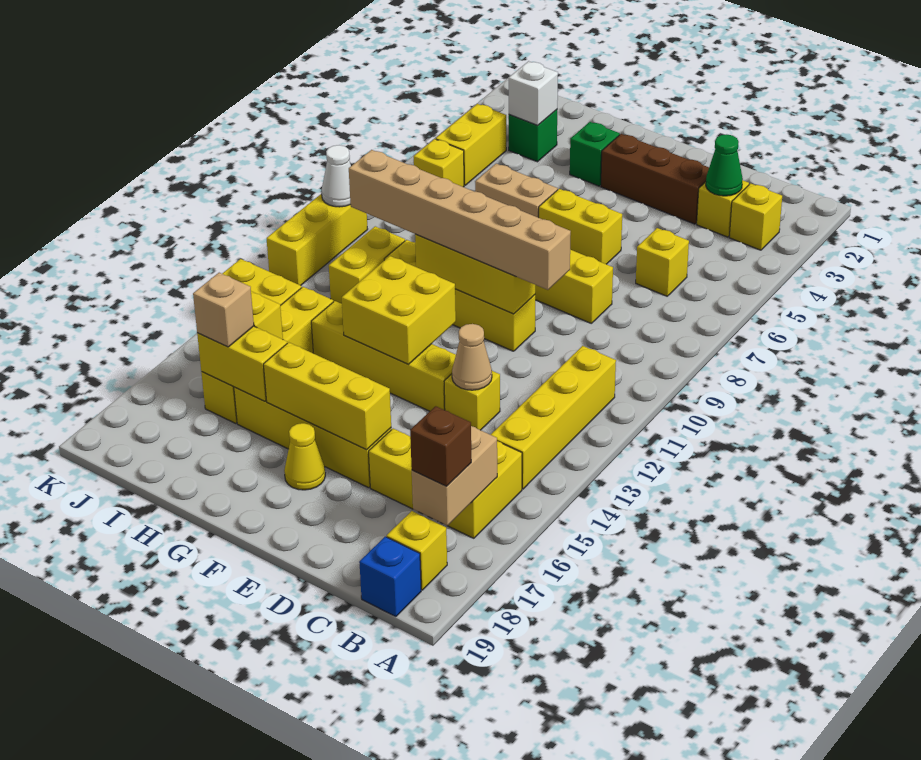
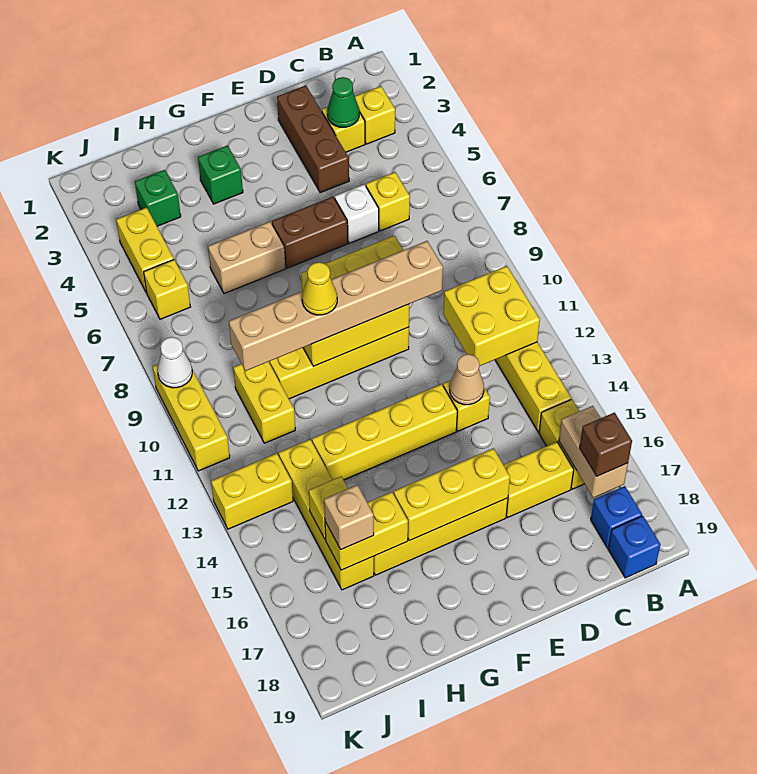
yellow brick B18 level 1 -> blue brick B18 level 1
brown brick D3:F3 level 1 -> brown brick D2:D4 level 1
yellow brick E6:F6 level 1 -> brown brick E6:F6 level 1
yellow brick F12:G13 level 2 -> yellow brick B11:C12 level 2
yellow cone F17 level 1 -> yellow cone G10 level 4
white brick I3 level 2 -> white brick D6 level 1

